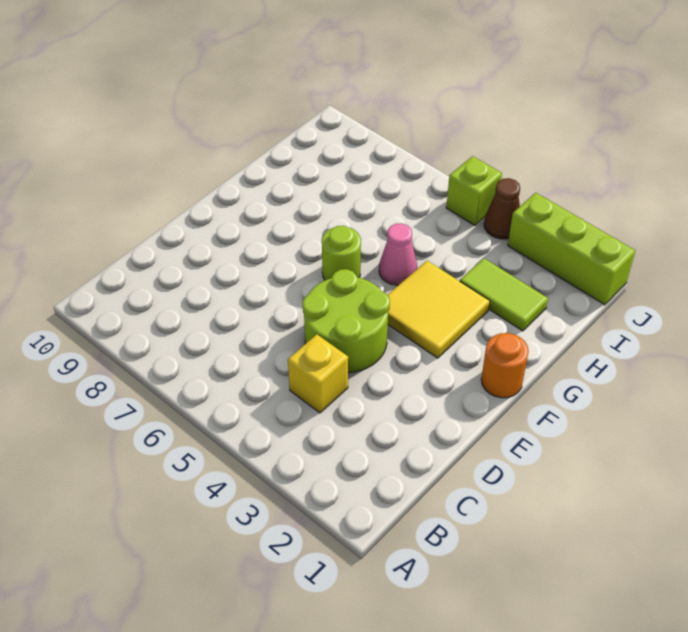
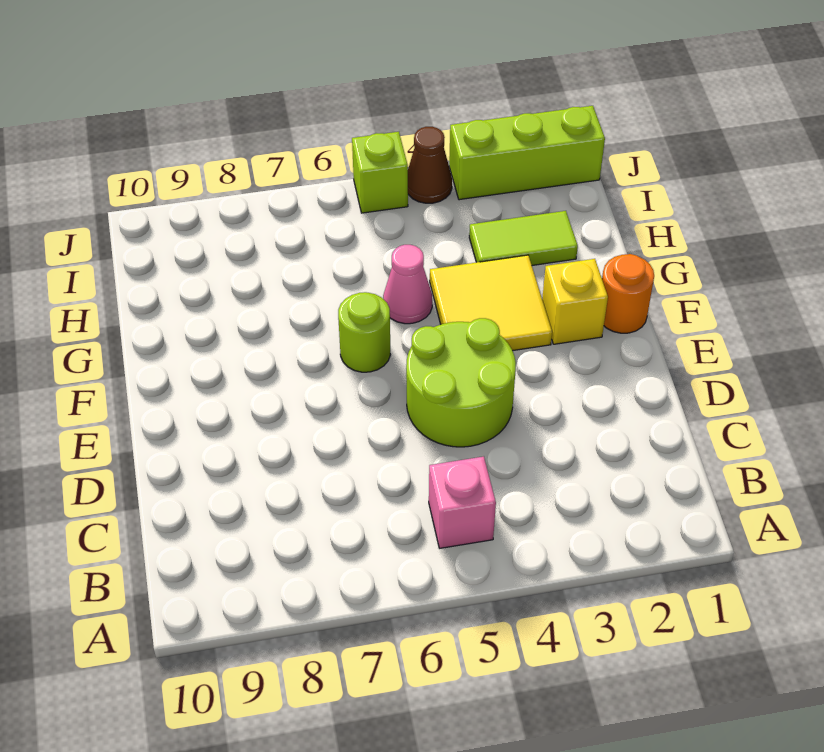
none -> pink brick B5 level 1
yellow brick C4 level 1 -> yellow brick F2 level 1

